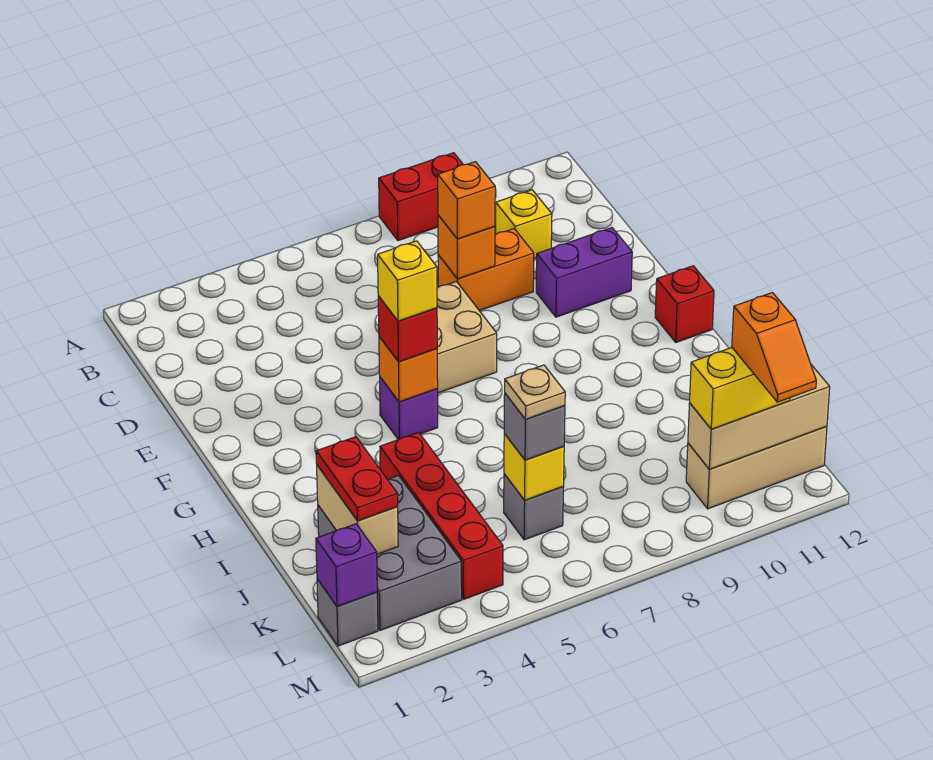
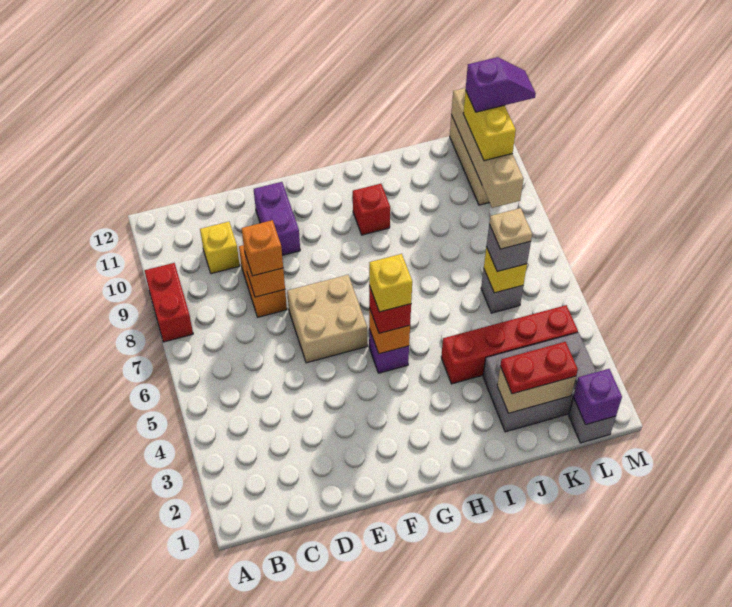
red brick G12 level 1 -> red brick H10 level 1
tan brick L10:L12 level 2 -> tan brick L9:L12 level 2
orange slope L11:M11 level 4 top L -> purple slope L11:M11 level 4 top L

